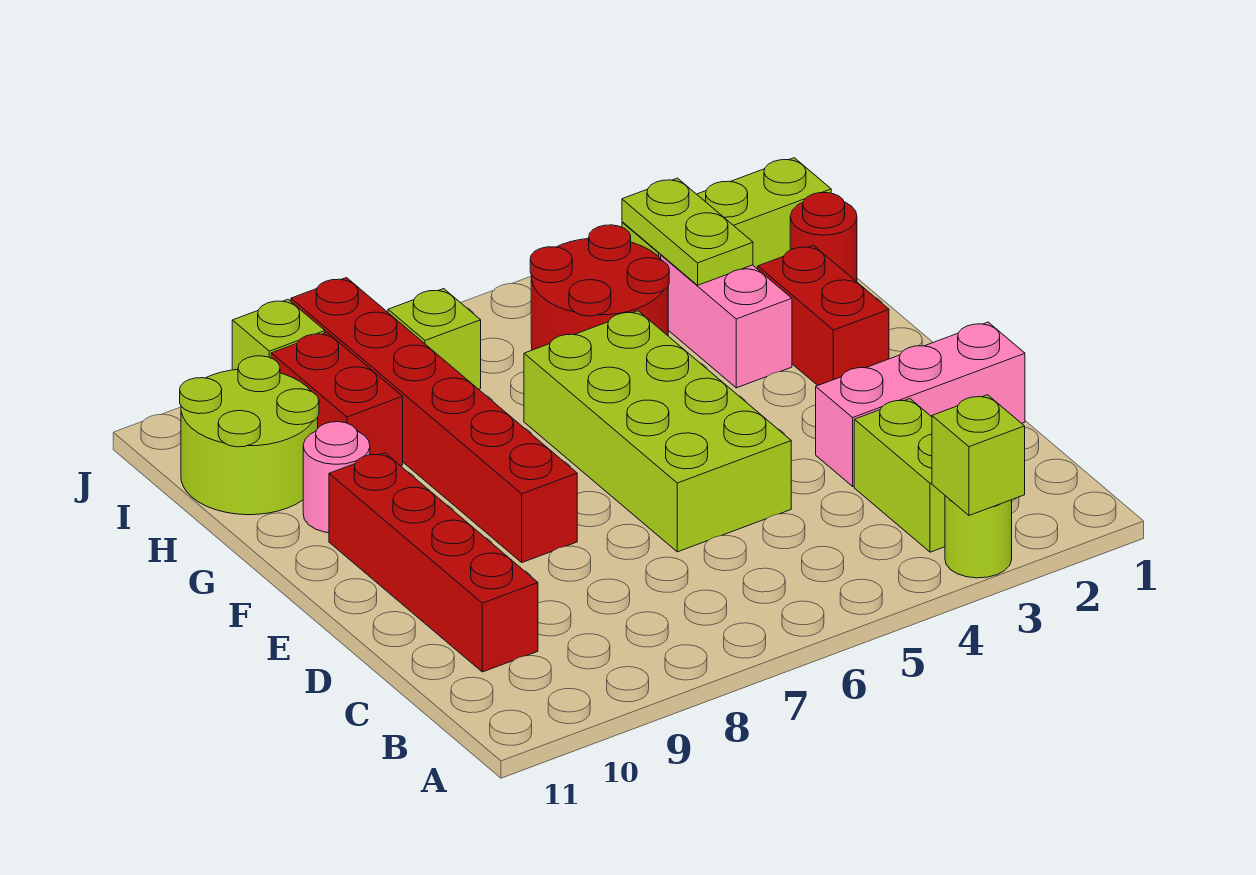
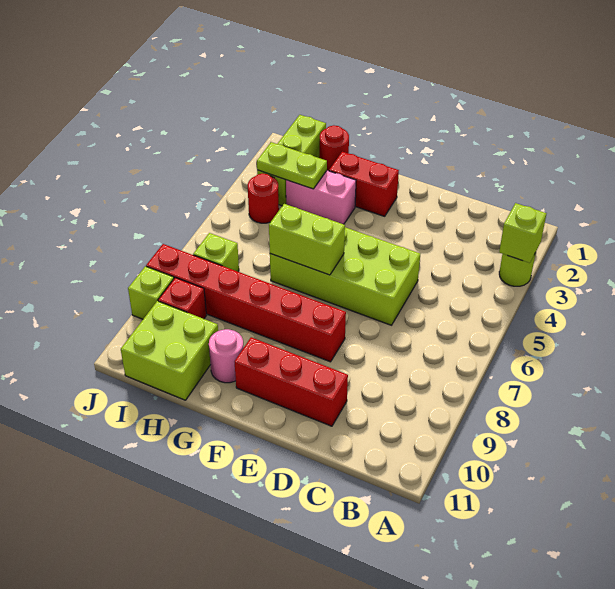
lime brick B3:C3 level 1 -> lime brick F6:G6 level 2
red brick C10:F10 level 1 -> red brick D10:F10 level 1
pink brick D1:D3 level 1 -> none
red round brick H4:I5 level 1 -> red round brick I4 level 1
red brick H9:I9 level 1 -> red brick I9 level 1
lime round brick H10:I11 level 1 -> lime brick H10:I11 level 1

